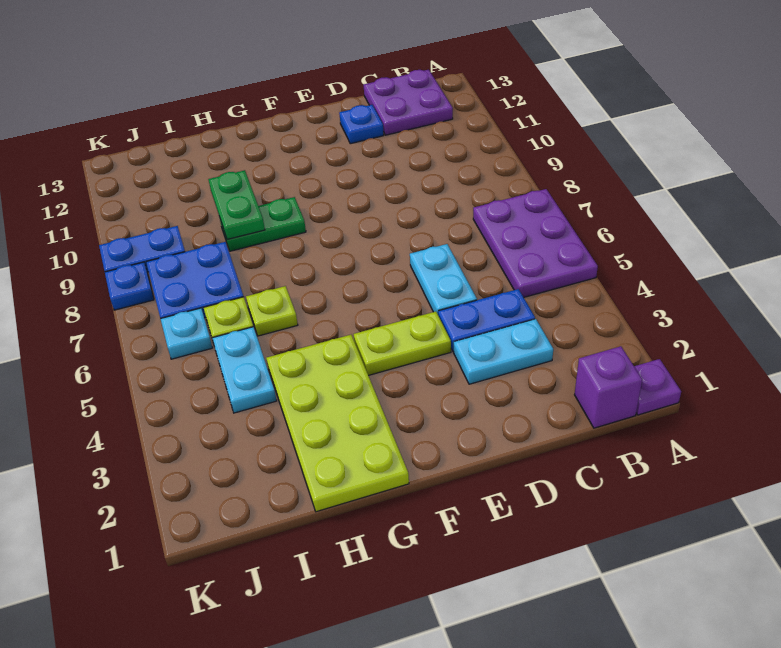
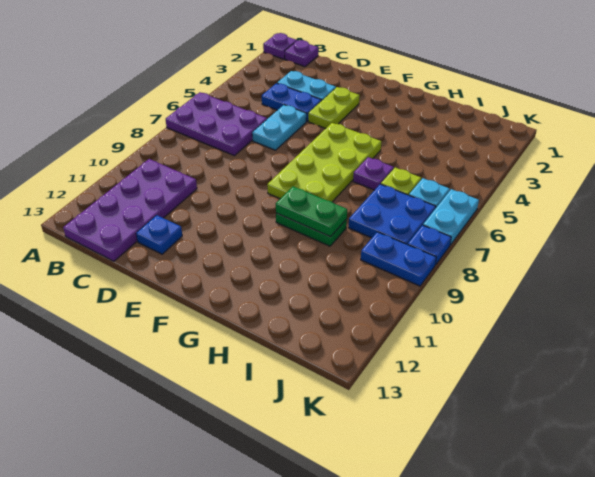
purple plate A5:B7 level 1 -> purple plate A6:C7 level 1
purple brick B1 level 1 -> purple plate B1 level 1
purple plate B12:C13 level 1 -> purple plate B10:C13 level 1
lime plate E4:F4 level 1 -> lime plate E3:E4 level 1
lime plate G1:H4 level 1 -> lime plate F5:G8 level 1
lime plate H6 level 1 -> purple plate H6 level 1
green plate H9:H10 level 2 -> green plate G9:H9 level 2
cyan plate I4:I5 level 1 -> cyan plate K6:K7 level 1

